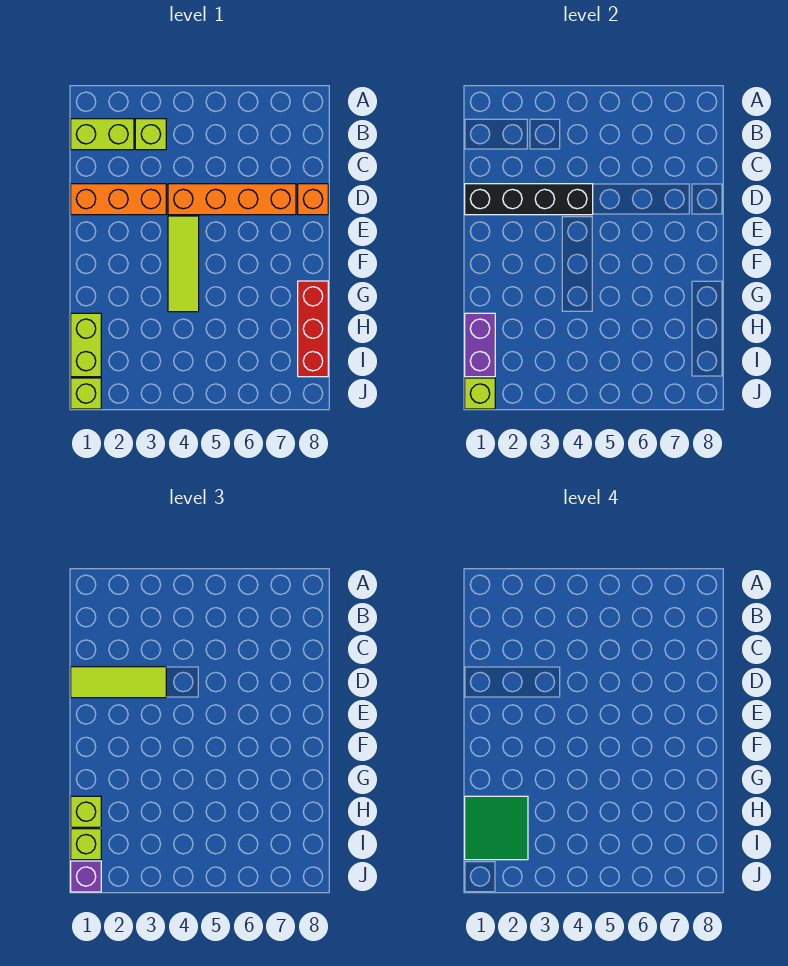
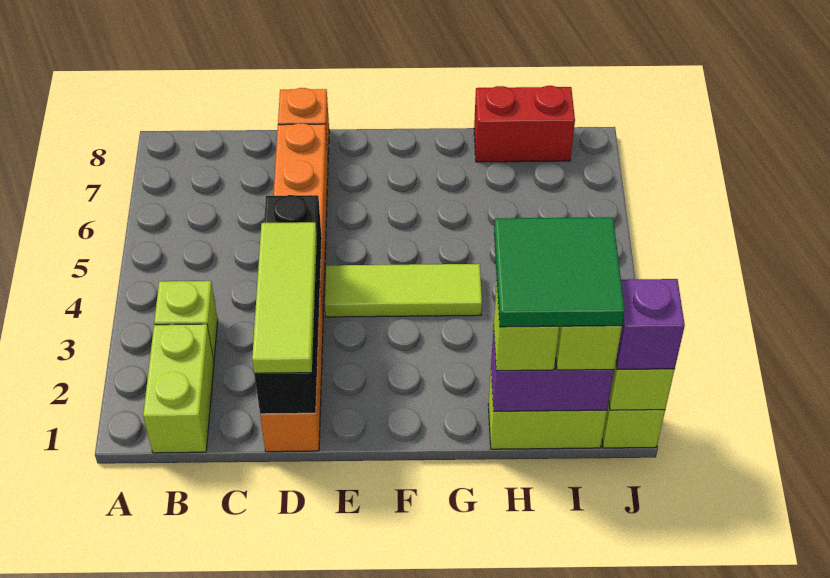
red brick G8:I8 level 1 -> red brick H8:I8 level 1

